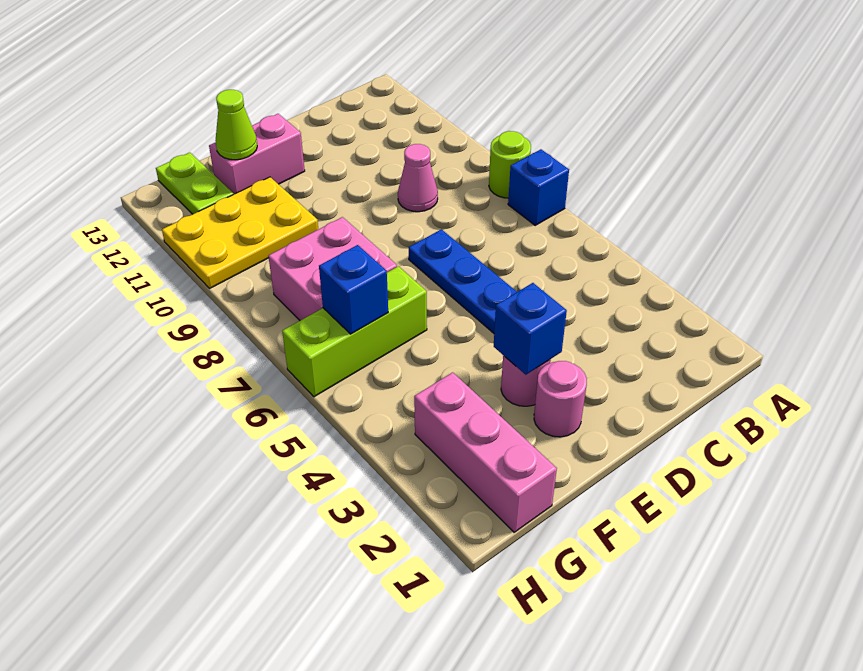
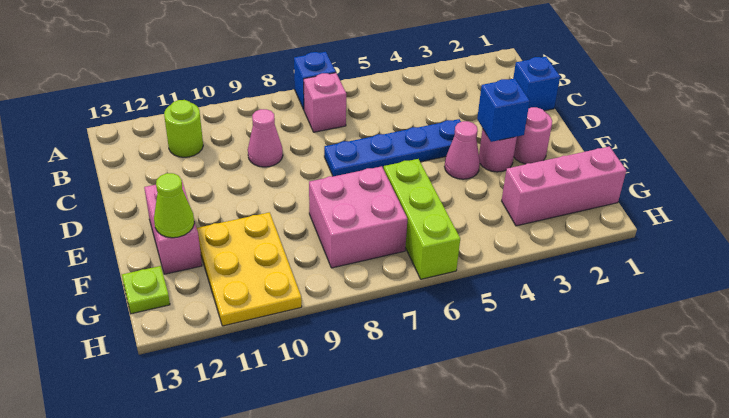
lime round brick A8 level 1 -> lime round brick B11 level 1
none -> pink brick B7 level 1
none -> pink cone E4 level 1
blue brick G6 level 2 -> blue brick C1 level 1
lime plate G12:G13 level 1 -> lime plate G13 level 1

